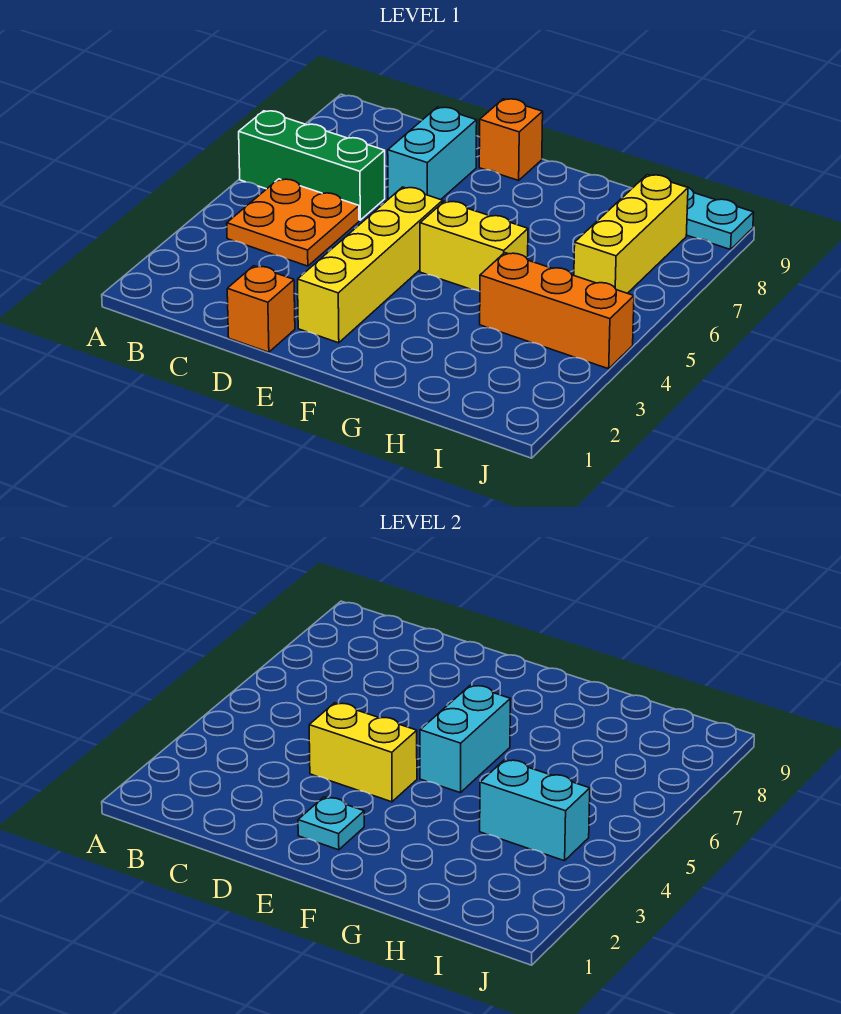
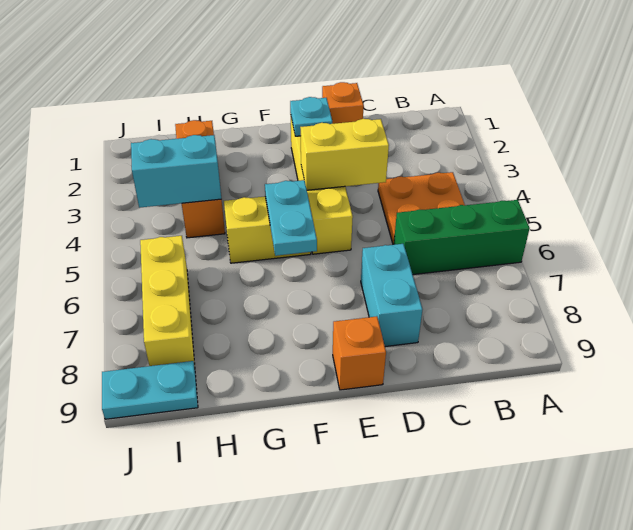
cyan brick F5:F6 level 2 -> cyan plate F5:F6 level 2
orange brick H4:J4 level 1 -> orange brick H2:H4 level 1

